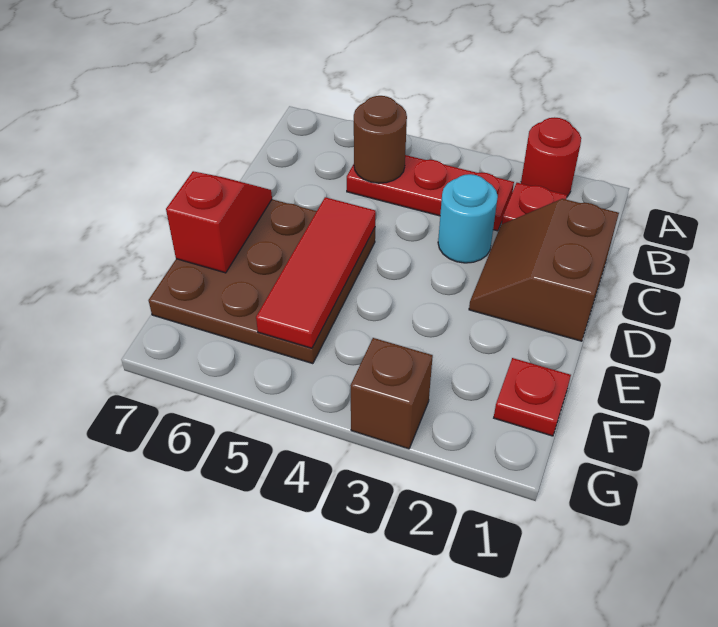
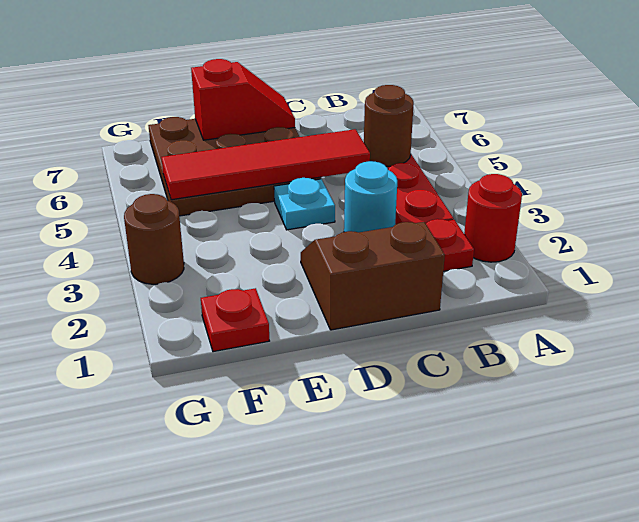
none -> cyan plate D4 level 1
red tile D5:F5 level 2 -> red tile C5:F5 level 2
brown brick G3 level 1 -> brown round brick G3 level 1

